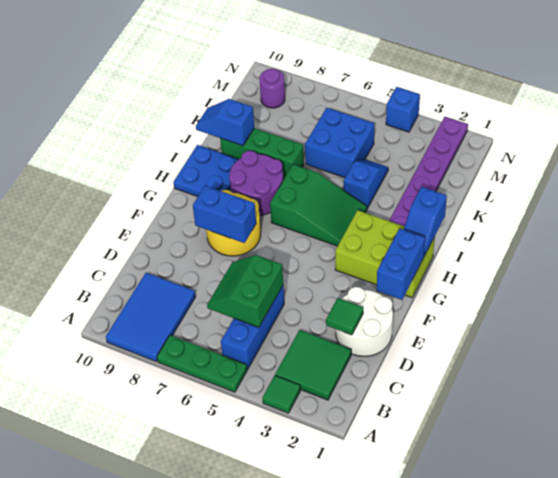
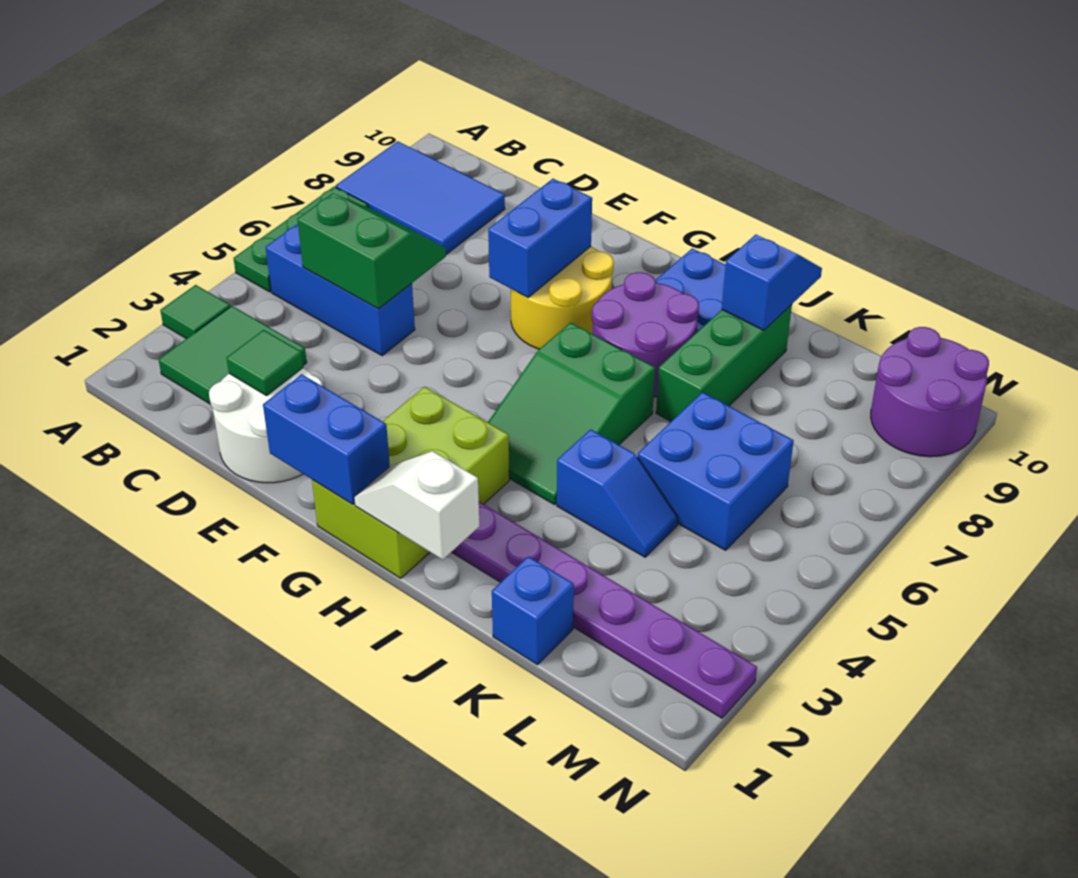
blue slope H1:I1 level 2 top I -> white slope H1:I1 level 2 top I
purple round brick M9 level 1 -> purple round brick M9:N10 level 1
blue brick N4 level 1 -> blue brick K1 level 1

